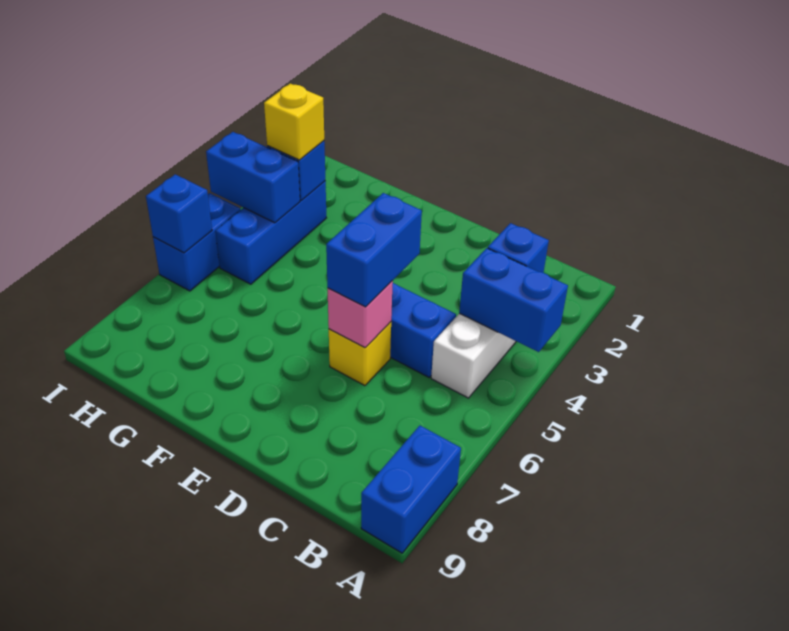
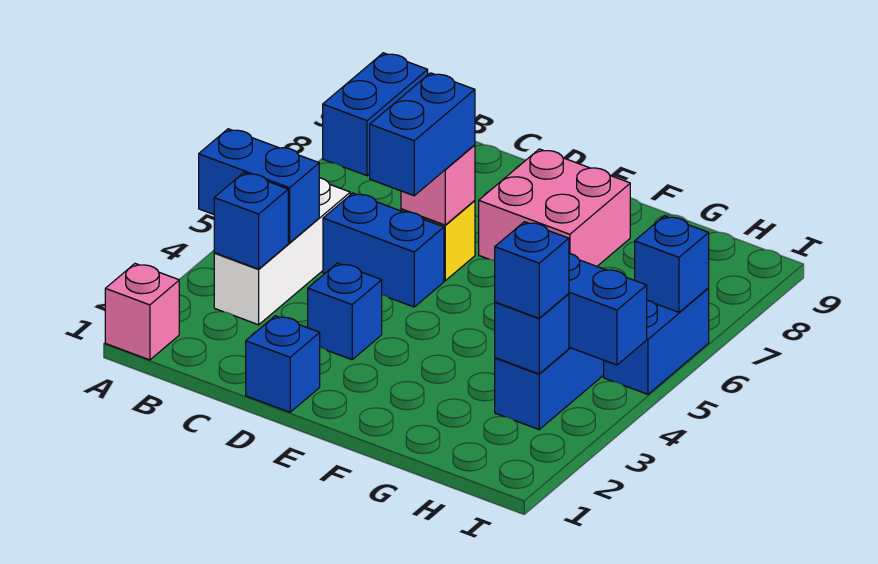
none -> pink brick A1 level 1
none -> blue brick D1 level 1
none -> blue brick D3 level 1
none -> pink brick E7:F8 level 1
yellow brick H3 level 3 -> blue brick H3 level 3

